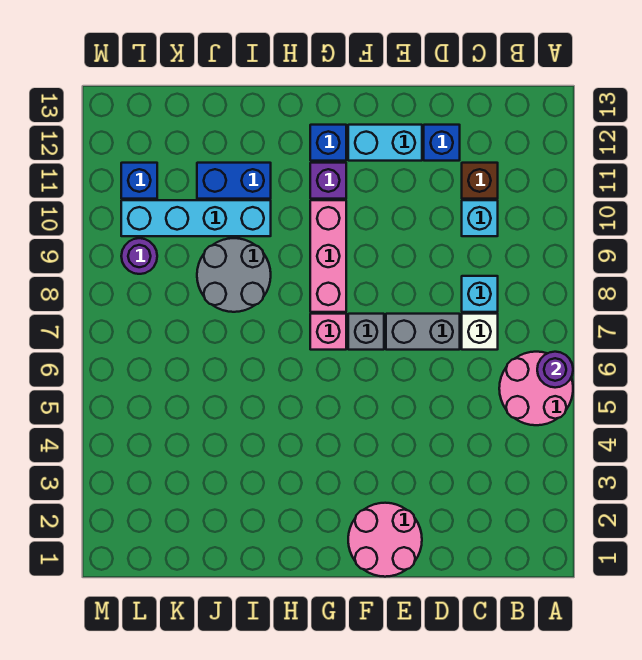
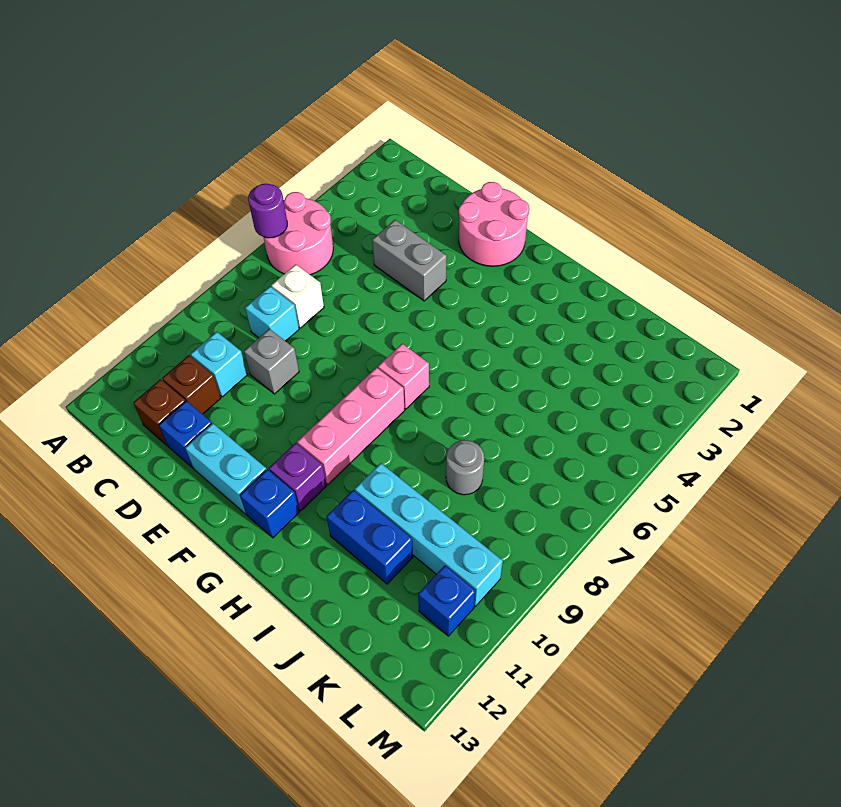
none -> brown brick C12 level 1
grey brick D7:E7 level 1 -> grey brick D4:E4 level 1
grey brick F7 level 1 -> grey brick D9 level 1
grey round brick I8:J9 level 1 -> grey round brick J8 level 1
purple round brick L9 level 1 -> none

